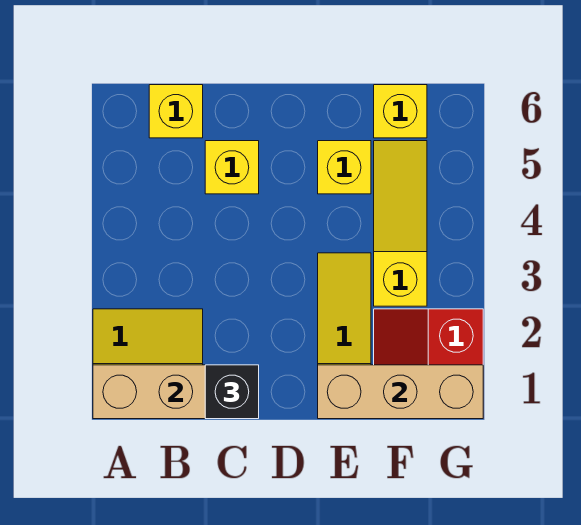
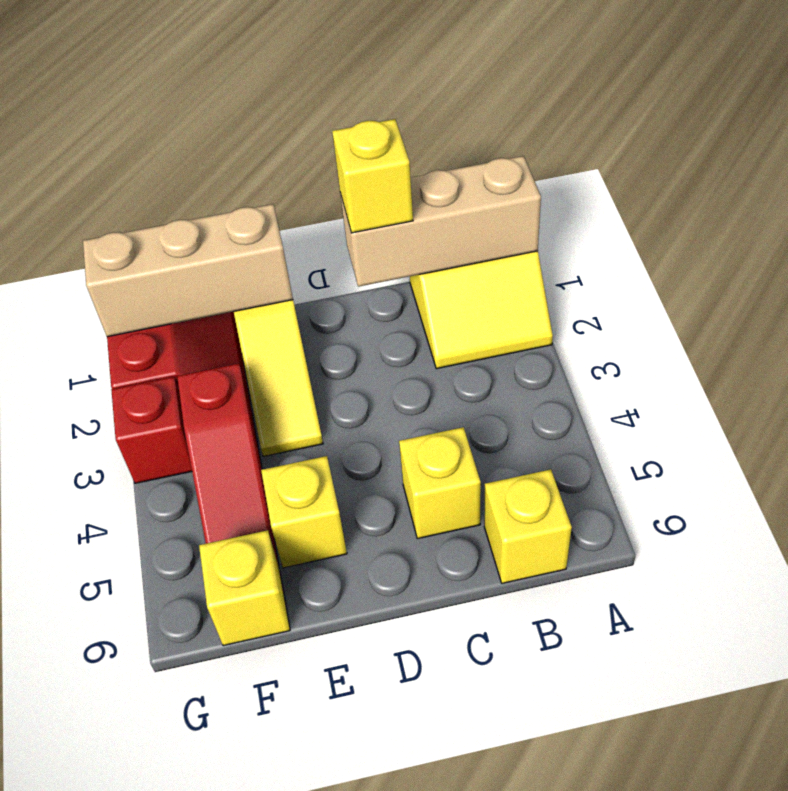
black brick C1 level 3 -> yellow brick C1 level 3
yellow slope F3:F5 level 1 top 3 -> red slope F3:F5 level 1 top 3
none -> red brick G3 level 1

